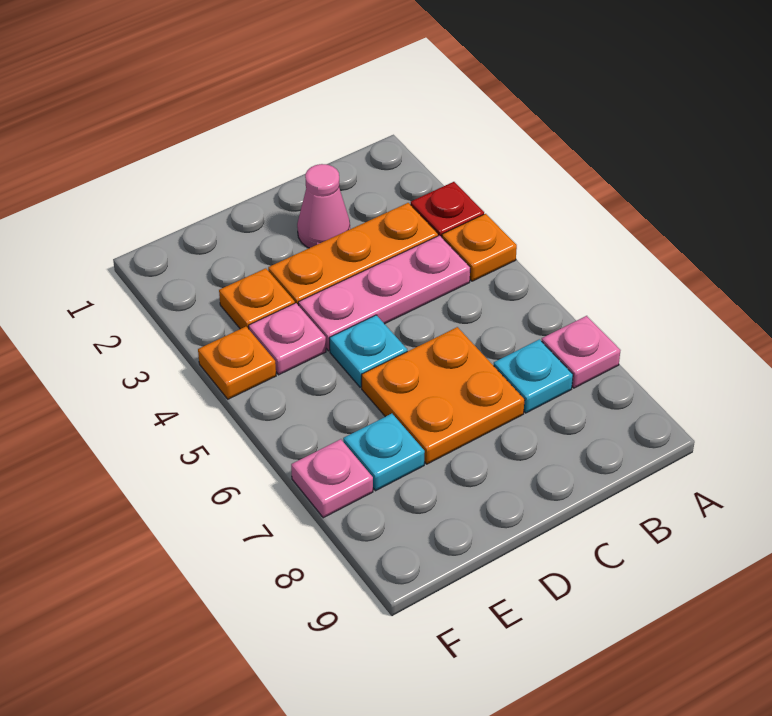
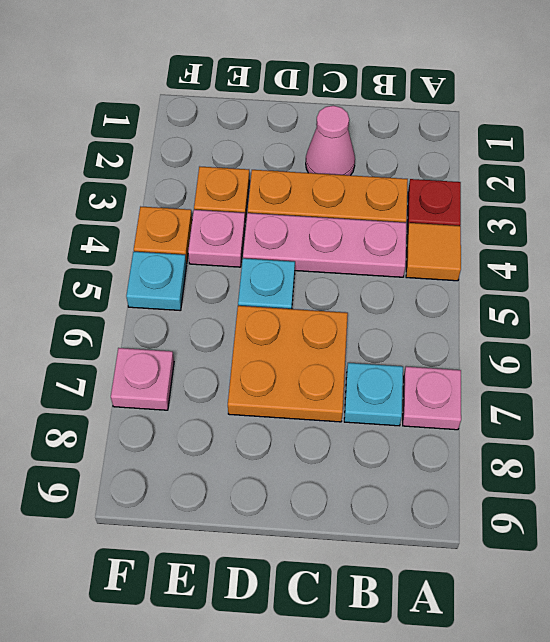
orange plate A4 level 1 -> orange tile A4 level 1
cyan plate E7 level 1 -> cyan plate F5 level 1

